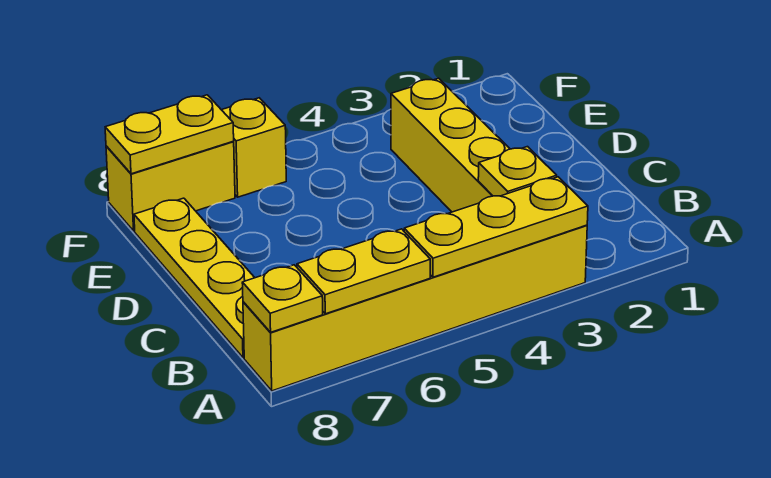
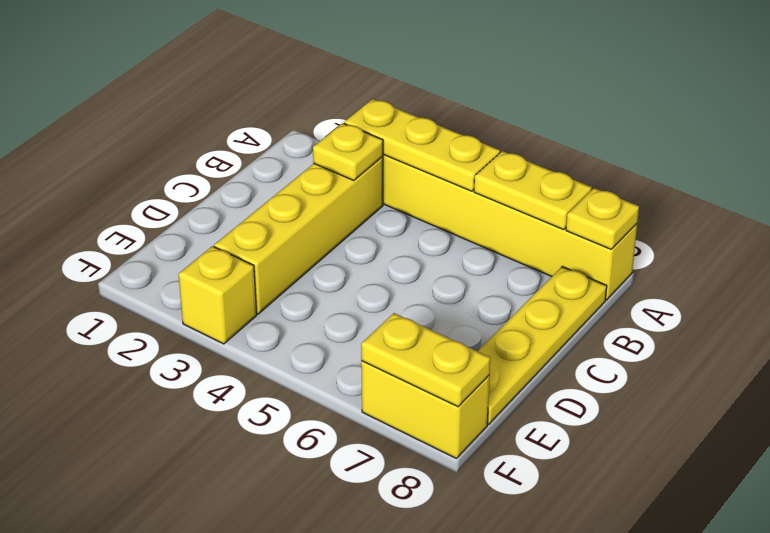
yellow brick F6 level 1 -> yellow brick F3 level 1

